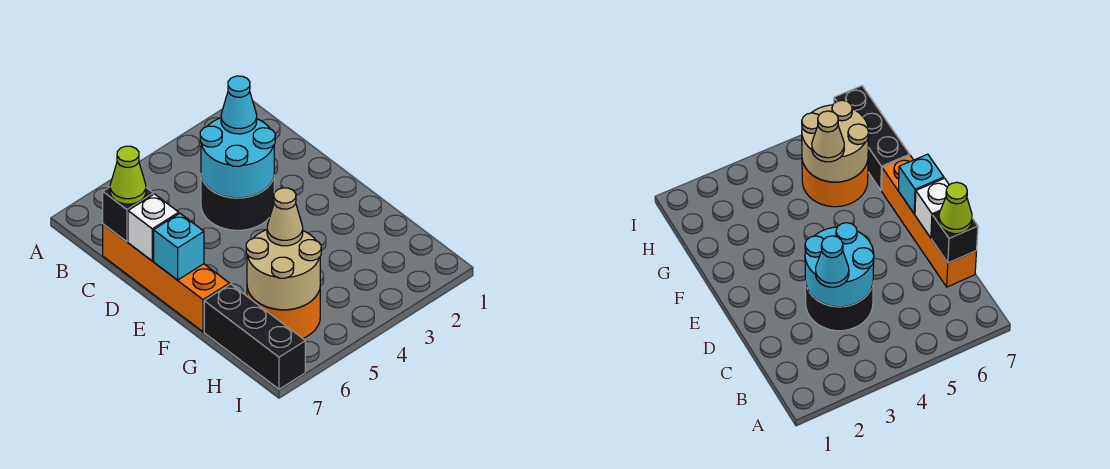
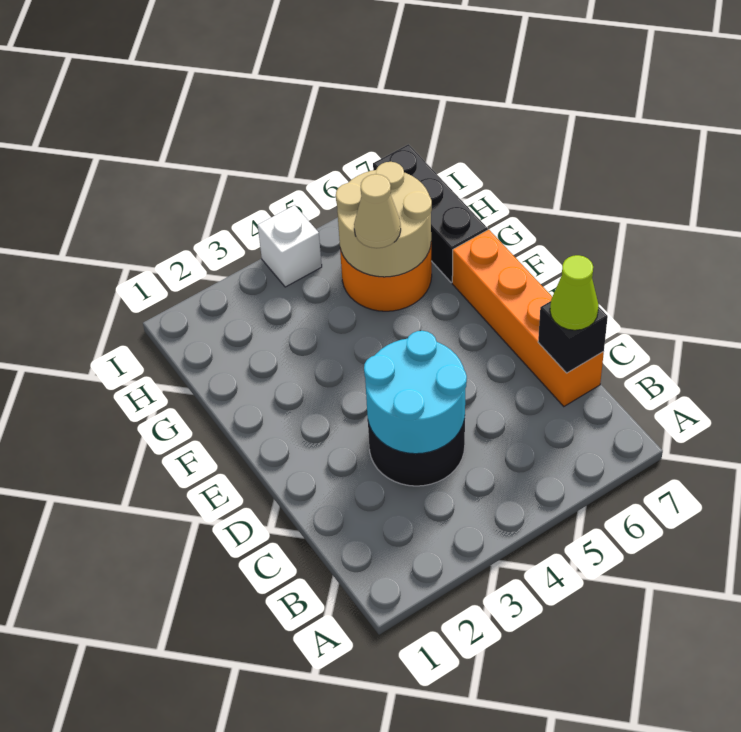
cyan cone C3 level 3 -> none
white brick D7 level 2 -> white brick I4 level 1
cyan brick E7 level 2 -> none

